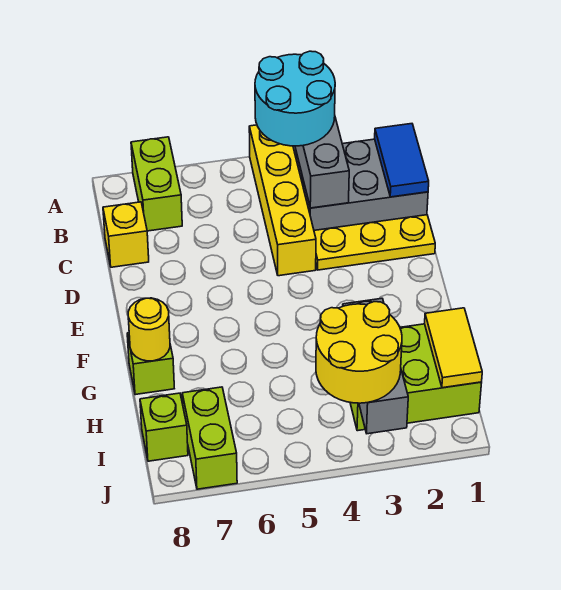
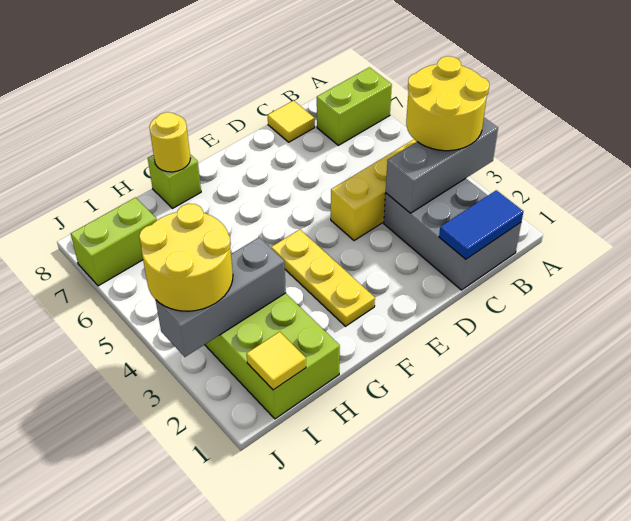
cyan round brick A3:B4 level 3 -> yellow round brick A3:B4 level 3
yellow brick C8 level 1 -> yellow tile C8 level 1
yellow plate D1:D3 level 1 -> yellow plate F2:F4 level 1
yellow tile H1:I1 level 2 -> yellow tile I1 level 2
lime brick I8 level 1 -> none

